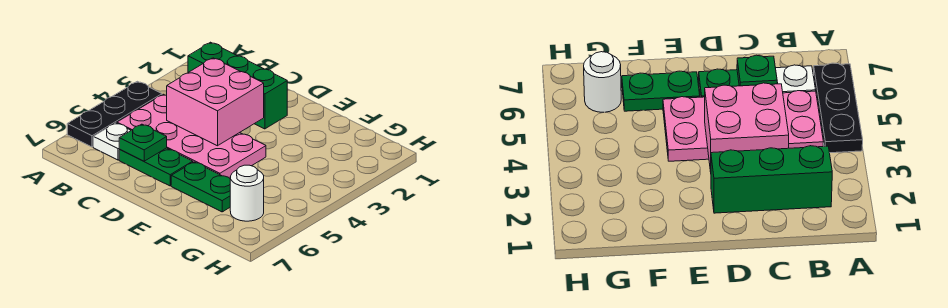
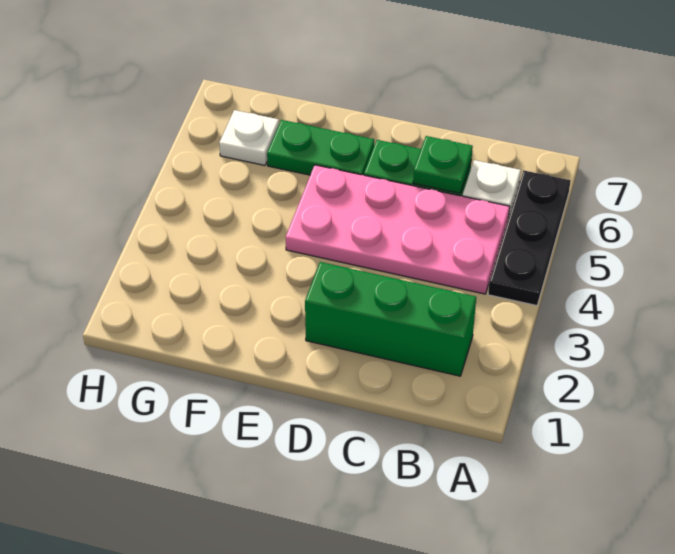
pink brick C3:D4 level 2 -> none
white round brick G6 level 1 -> white plate G6 level 1

